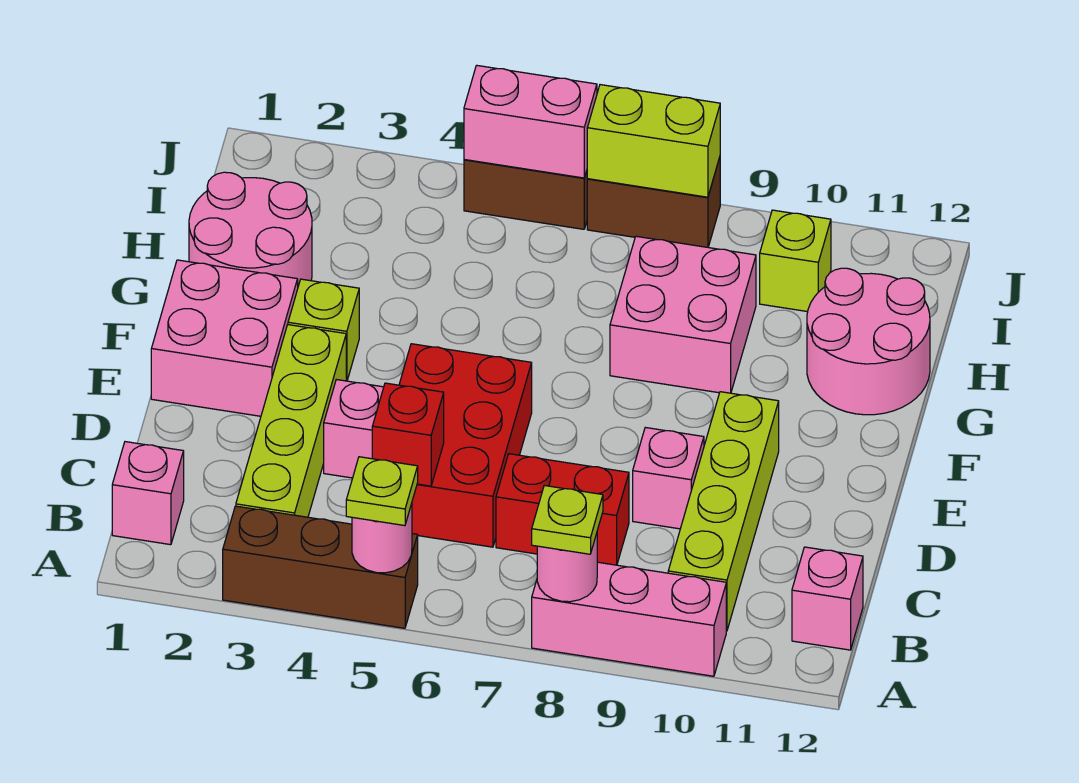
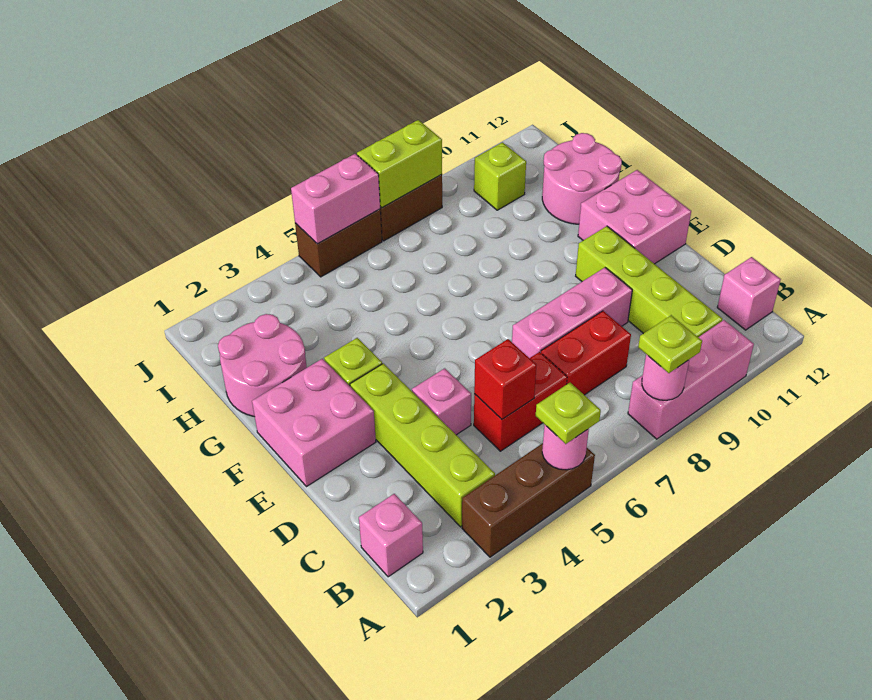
red brick C5:E6 level 1 -> red brick C5:C6 level 1
pink brick D9 level 1 -> pink brick D7:D9 level 1
pink brick G8:H9 level 1 -> pink brick E11:F12 level 1

